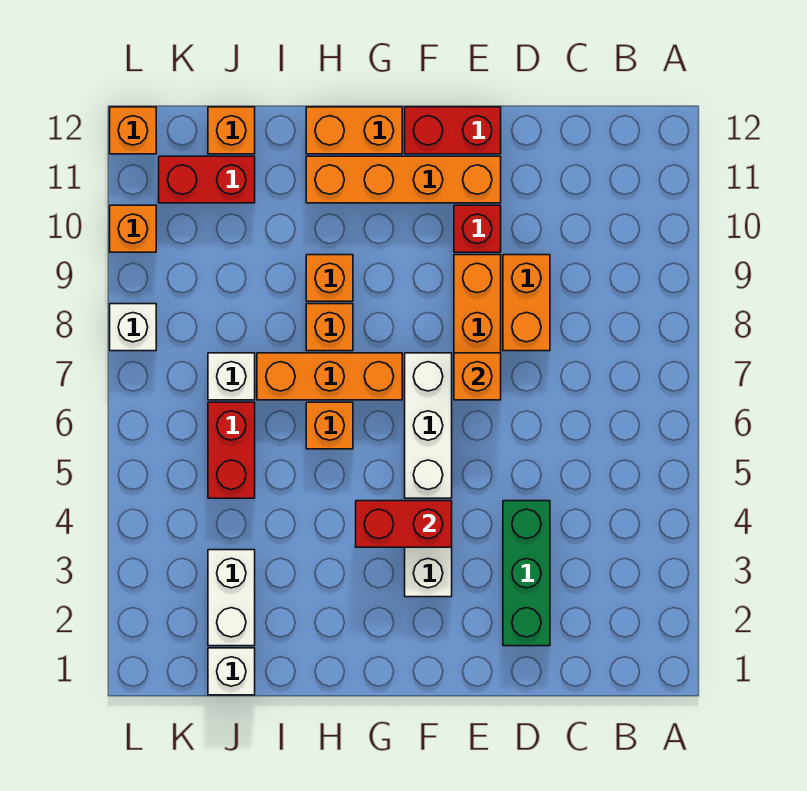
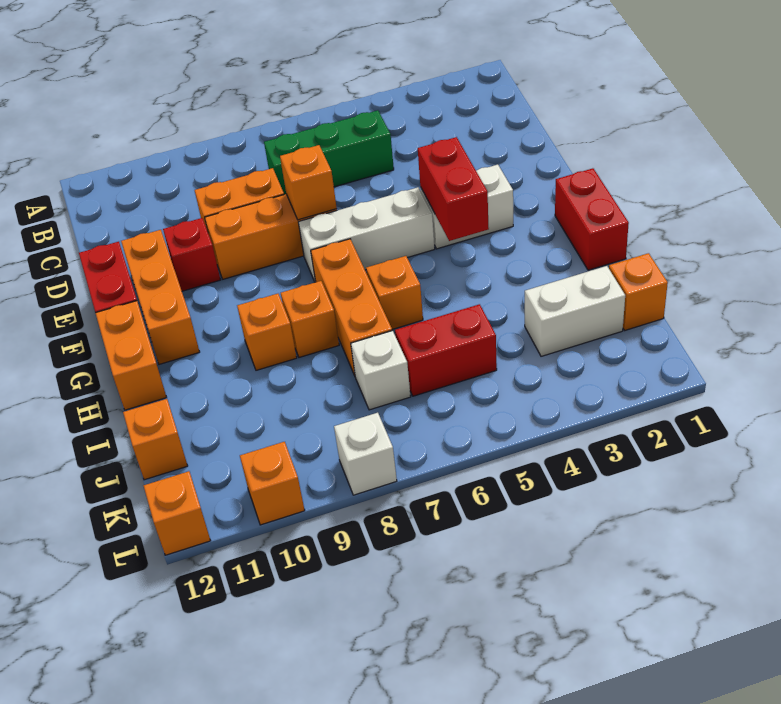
green brick D2:D4 level 1 -> green brick C5:C7 level 1
orange brick E11:H11 level 1 -> orange brick E11:G11 level 1
white brick J1 level 1 -> orange brick J1 level 1
red brick J11:K11 level 1 -> red brick G1:H1 level 1

